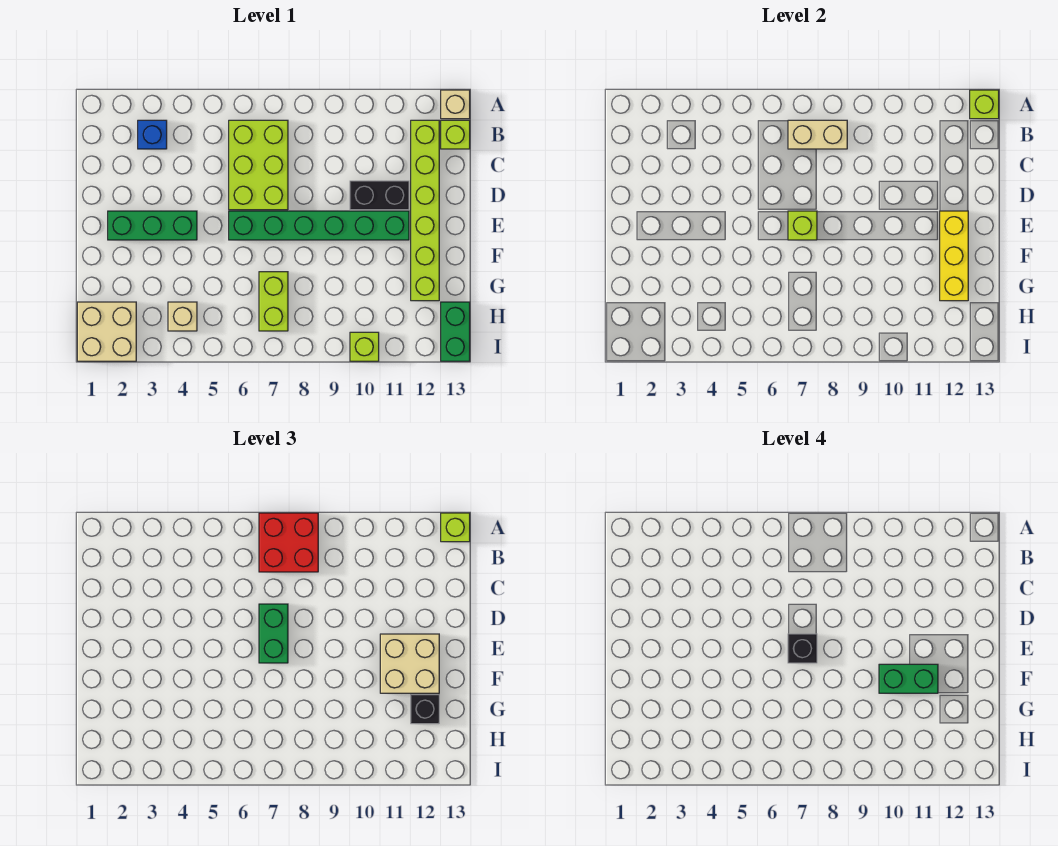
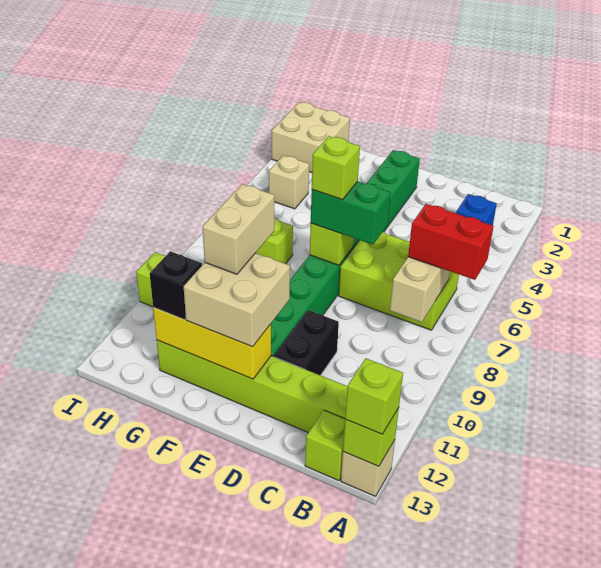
red brick A7:B8 level 3 -> red brick A7:B7 level 3
black brick E7 level 4 -> lime brick E7 level 4
green brick F10:F11 level 4 -> tan brick F10:F11 level 4
green brick H13:I13 level 1 -> none

